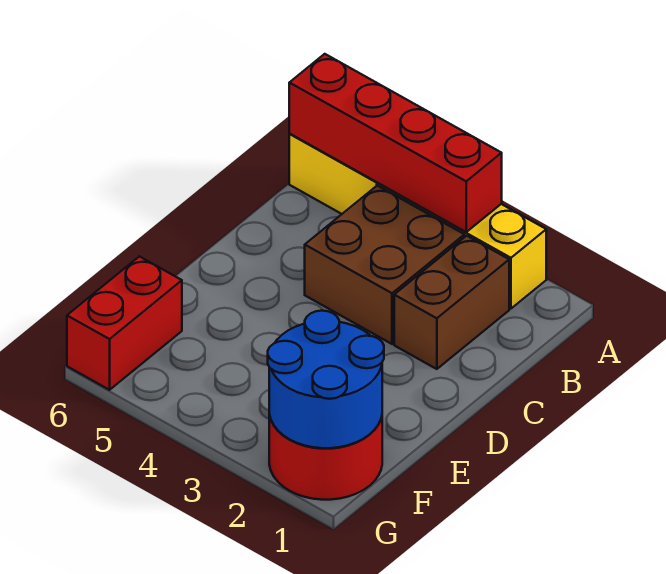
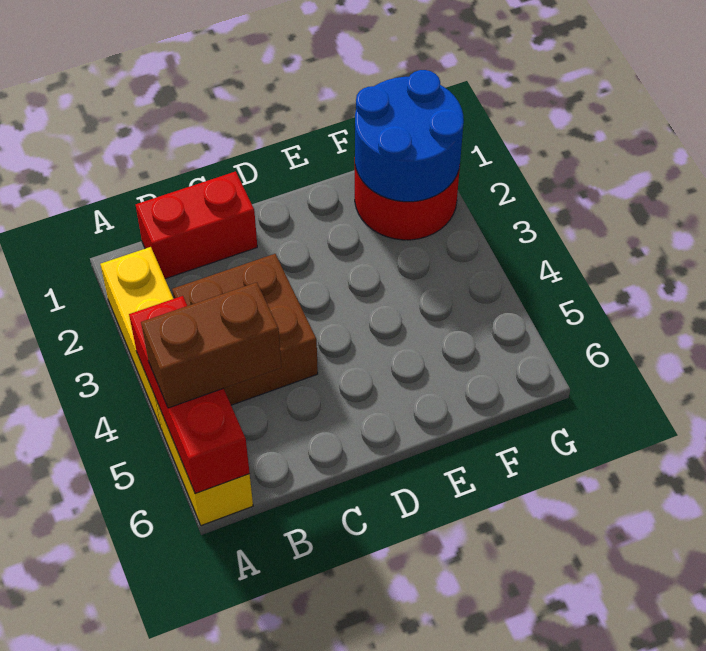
red brick A3:A6 level 2 -> red brick A4:A6 level 2
brown brick B2:C2 level 1 -> brown brick A5:B5 level 3
red brick F6:G6 level 1 -> red brick B1:C1 level 1

